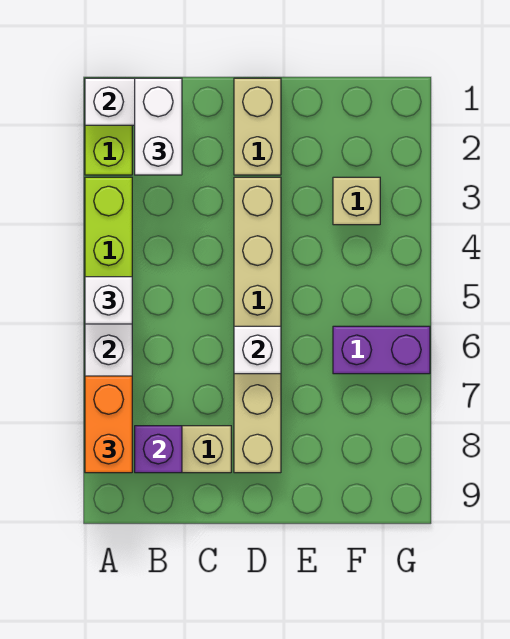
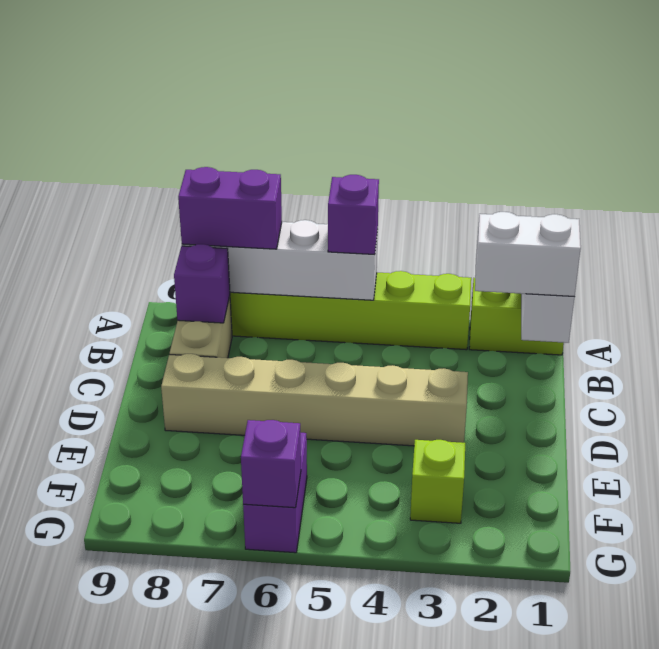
white brick A5 level 3 -> purple brick A5 level 3
orange brick A7:A8 level 3 -> purple brick A7:A8 level 3
tan brick D1:D2 level 1 -> none
white brick D6 level 2 -> none
tan brick F3 level 1 -> lime brick F3 level 1
none -> purple brick G6 level 2

